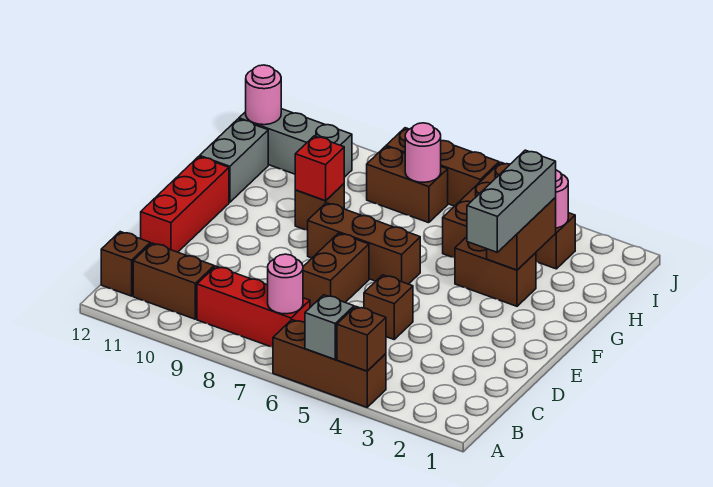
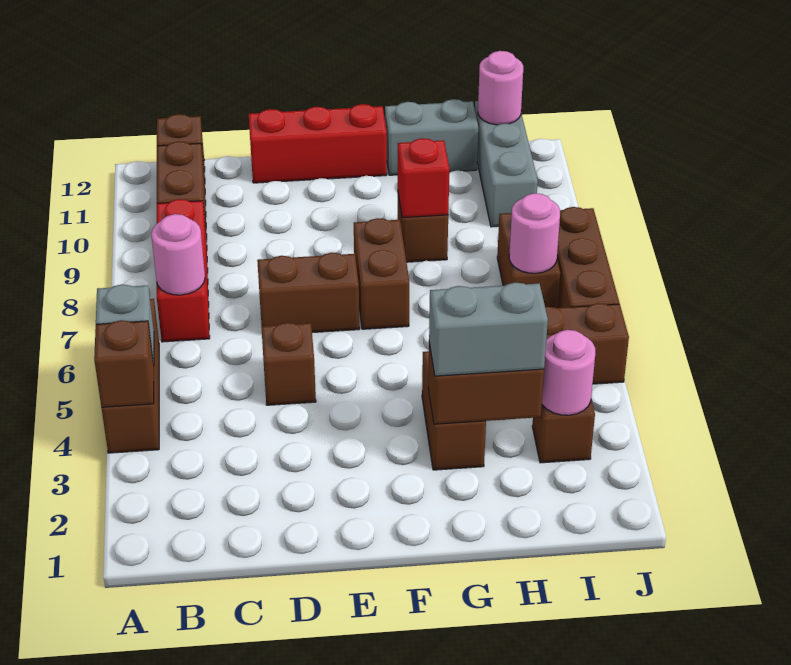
grey brick F3:H3 level 3 -> grey brick G3:H3 level 3
brown brick F6:F8 level 1 -> brown brick F7:F8 level 1

